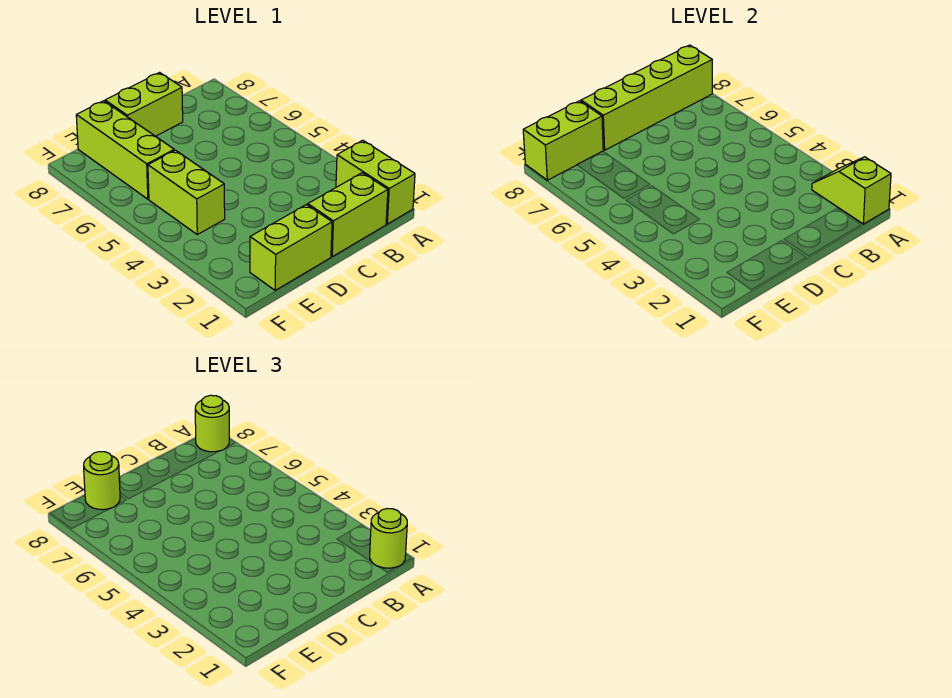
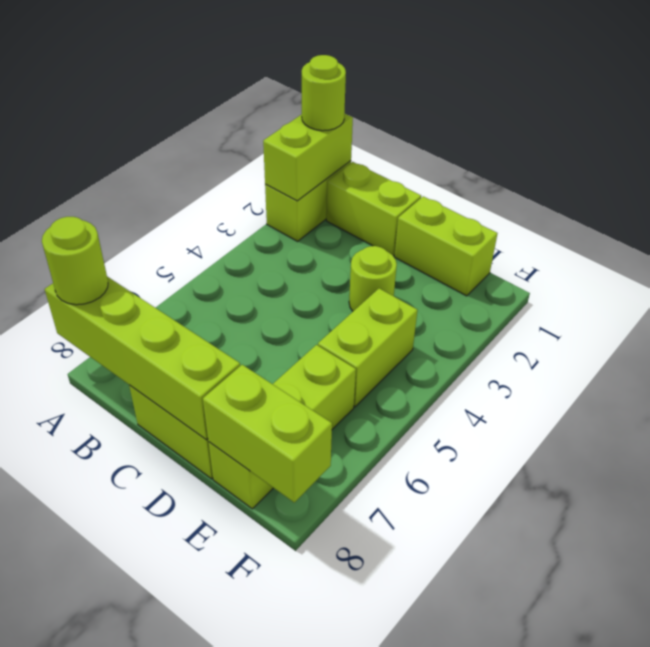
lime slope A1:A2 level 2 top 1 -> lime brick A1:A2 level 2
lime round brick E8 level 3 -> lime round brick D3 level 1

